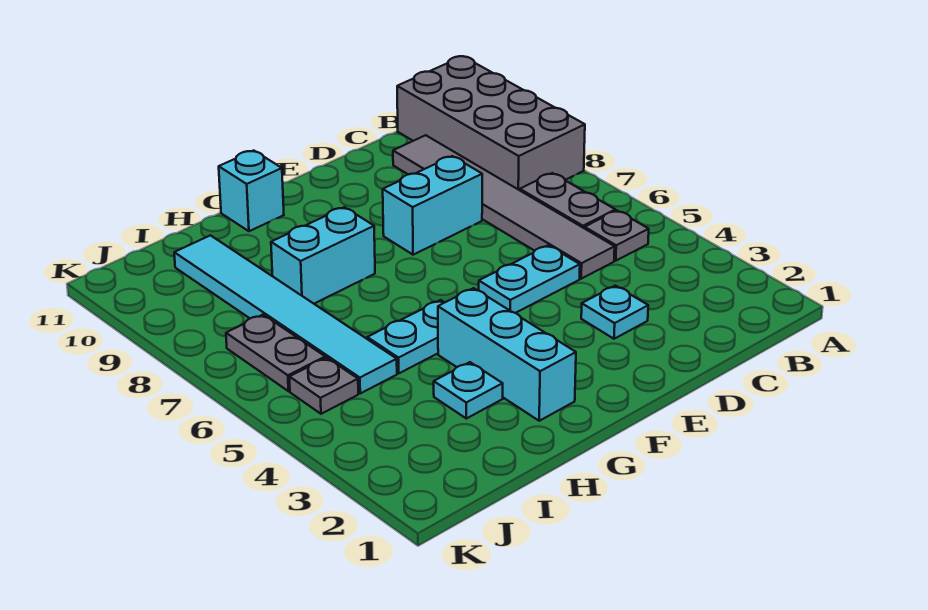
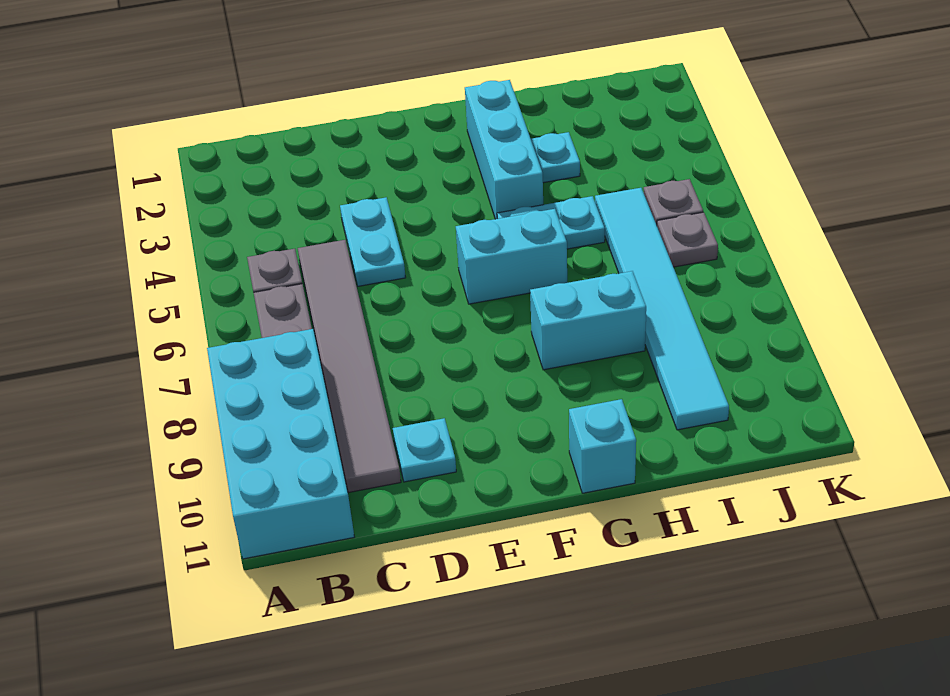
grey brick A8:B11 level 1 -> cyan brick A8:B11 level 1
cyan plate D3 level 1 -> cyan plate D10 level 1
cyan plate D5:E5 level 1 -> cyan plate D4:D5 level 1
cyan brick D8:E8 level 1 -> cyan brick F6:G6 level 1
grey plate J6:J7 level 1 -> grey plate J6 level 1

